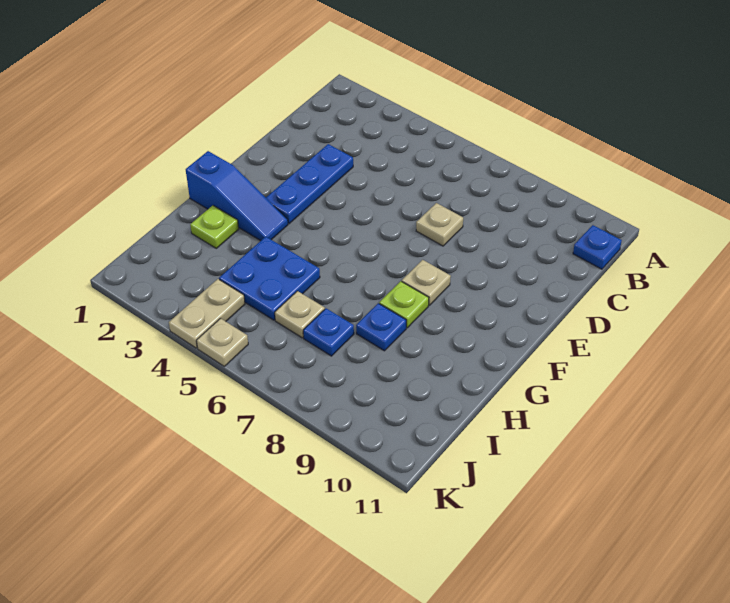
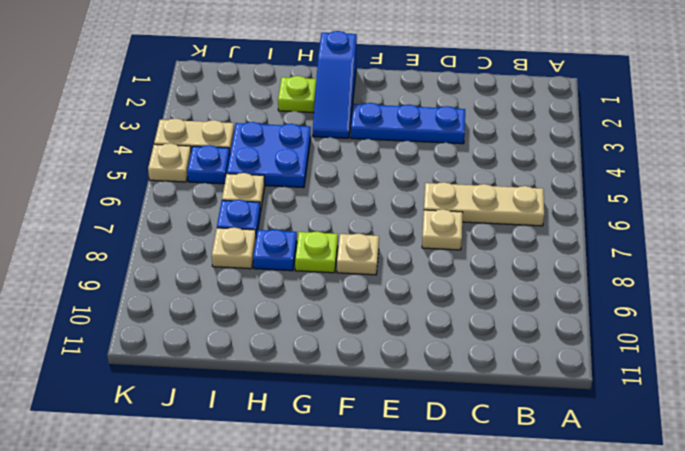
none -> tan plate B6:D6 level 1
blue plate B11 level 1 -> blue plate J5 level 1
none -> tan plate I8 level 1

